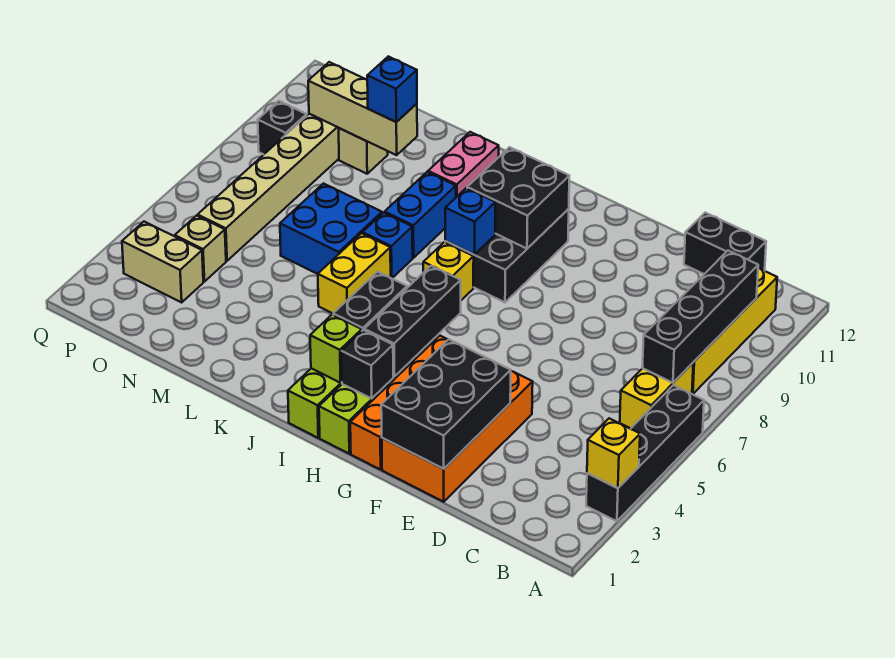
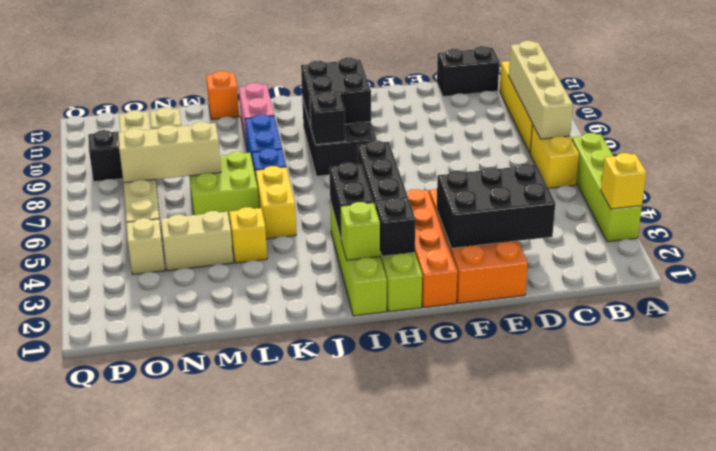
black brick A3:A6 level 1 -> lime brick A3:A6 level 1
black brick B7:B10 level 2 -> tan brick B7:B10 level 2
black brick E1:F3 level 2 -> black brick D2:F3 level 2
yellow brick I7 level 1 -> yellow brick L4 level 1
blue brick I8 level 2 -> black brick I8 level 2
blue brick L6:M7 level 1 -> lime brick L6:M7 level 1
none -> orange brick L12 level 1
tan brick M10:O10 level 2 -> tan brick M7:O7 level 2
blue brick M10 level 3 -> none
tan brick O3:P3 level 1 -> tan brick M4:N4 level 1

